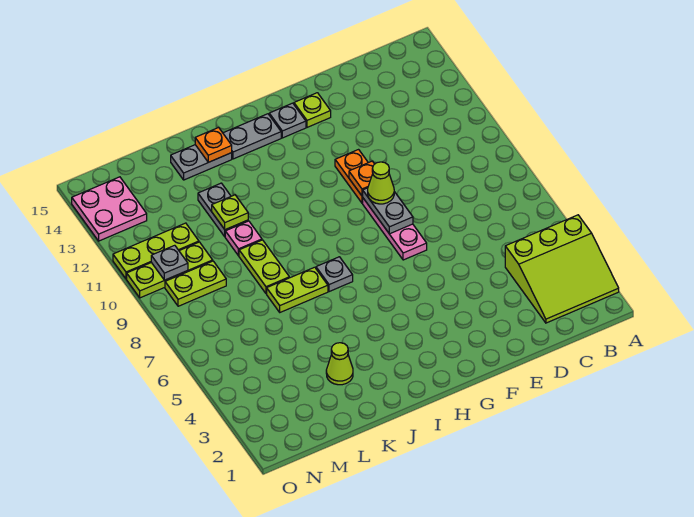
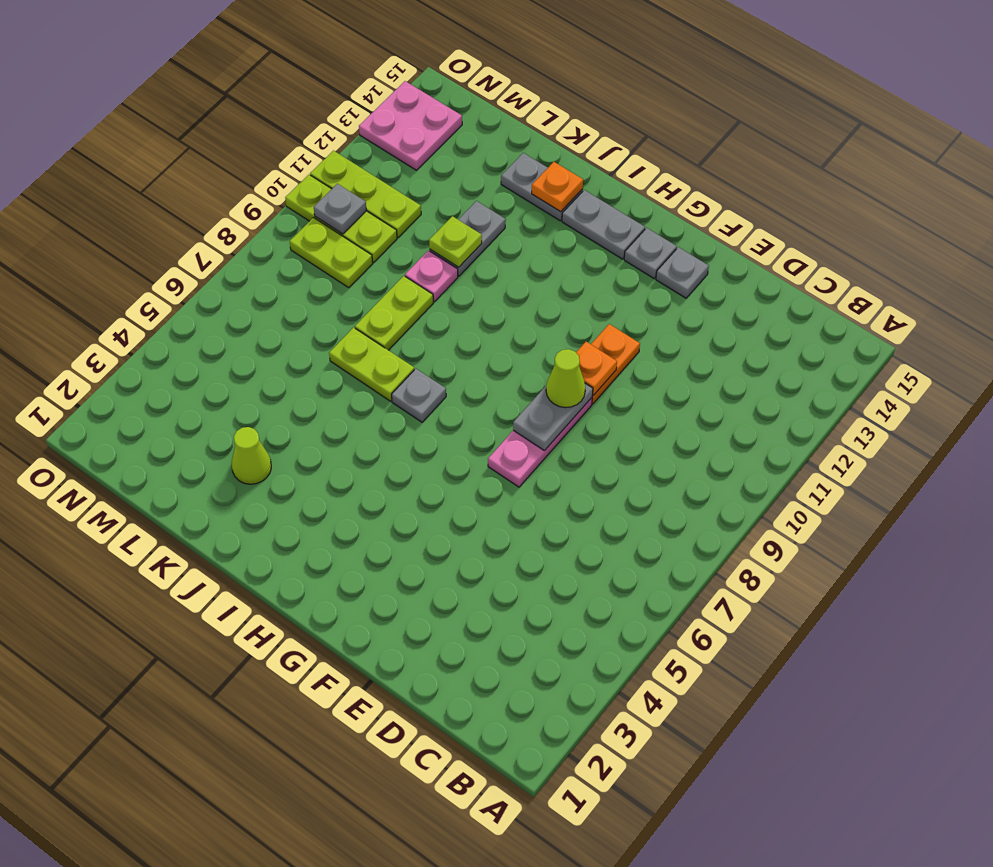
lime slope A2:C4 level 1 top 4 -> none
lime plate F14 level 1 -> grey plate F14 level 1

